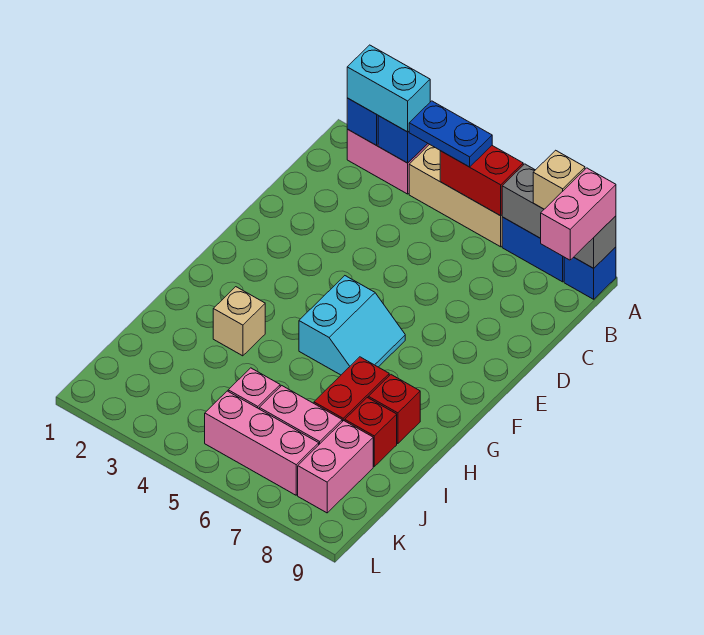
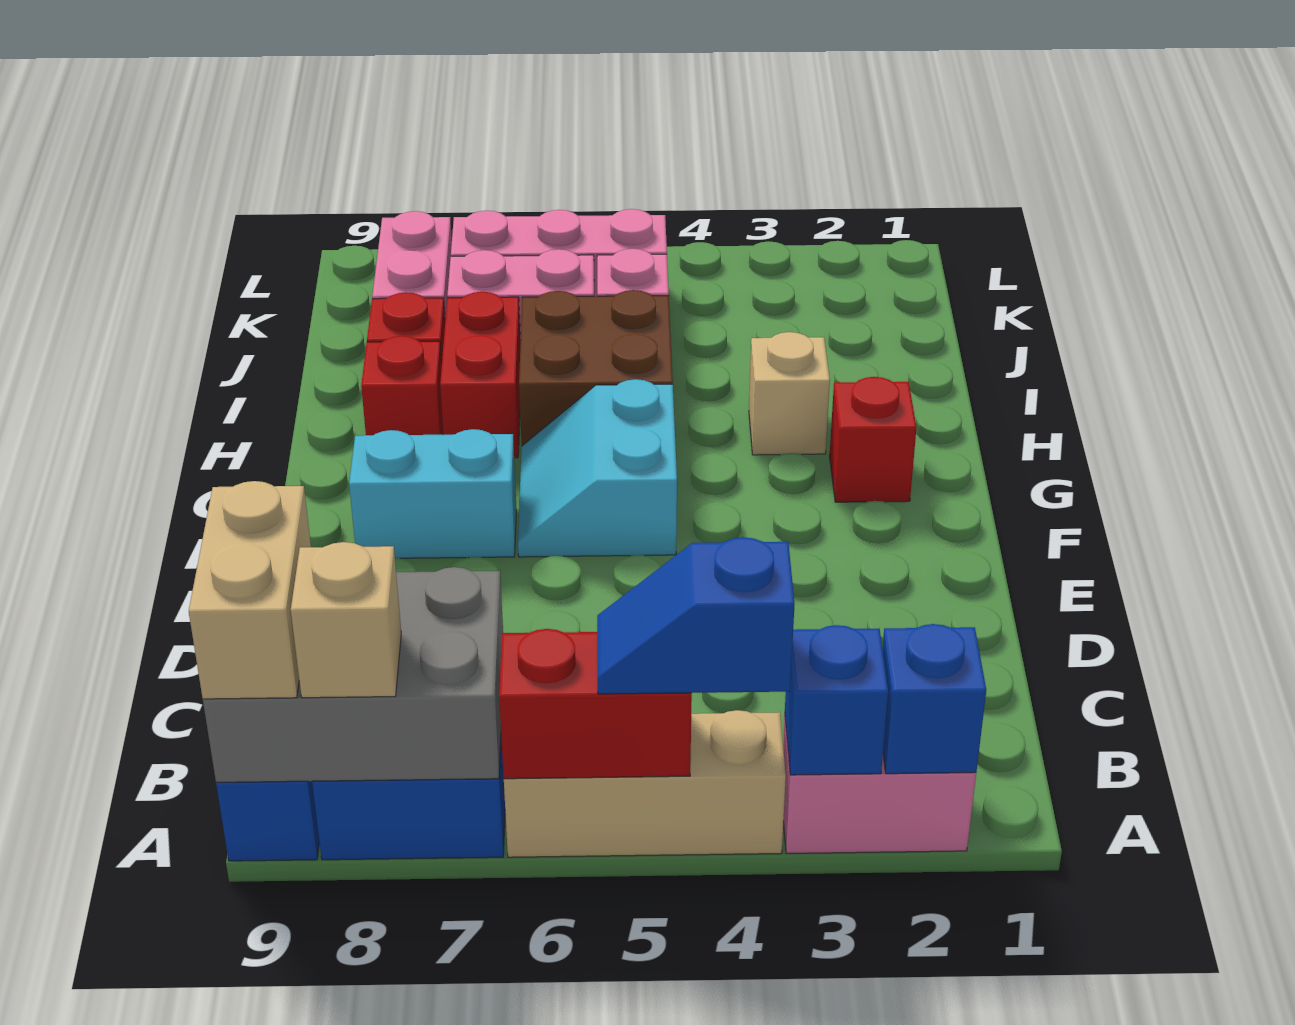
cyan brick A2:A3 level 3 -> cyan brick F7:F8 level 1
blue plate A4:A5 level 3 -> blue slope A4:A5 level 3 top 4
grey brick A7:A9 level 2 -> grey brick A7:B9 level 2
pink brick A9:B9 level 3 -> tan brick A9:B9 level 3
none -> red brick G2 level 1
none -> brown brick H5:I6 level 1

